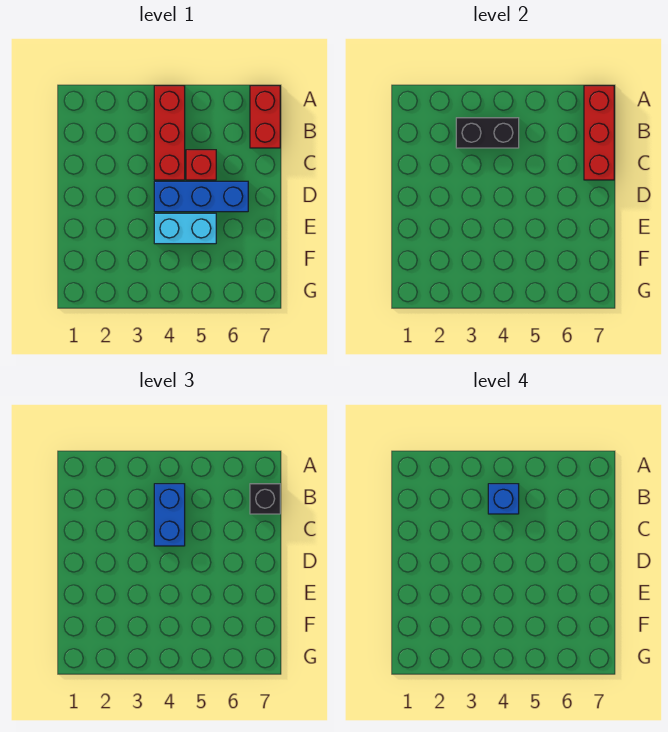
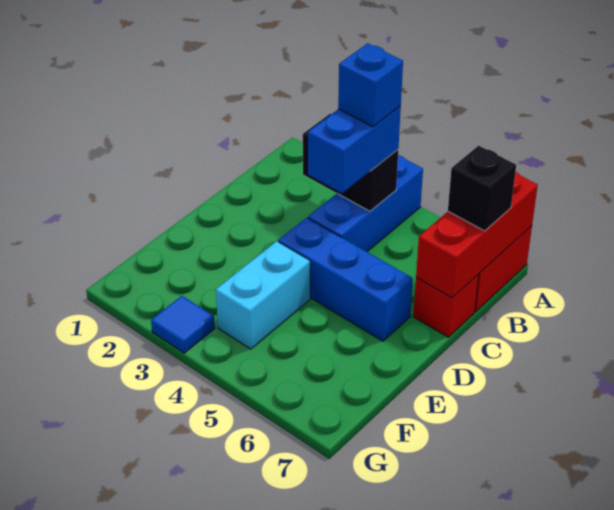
red brick A4:C4 level 1 -> blue brick A4:C4 level 1
red brick C5 level 1 -> red brick C7 level 1
cyan brick E4:E5 level 1 -> cyan brick E4:F4 level 1
none -> blue tile G3 level 1

